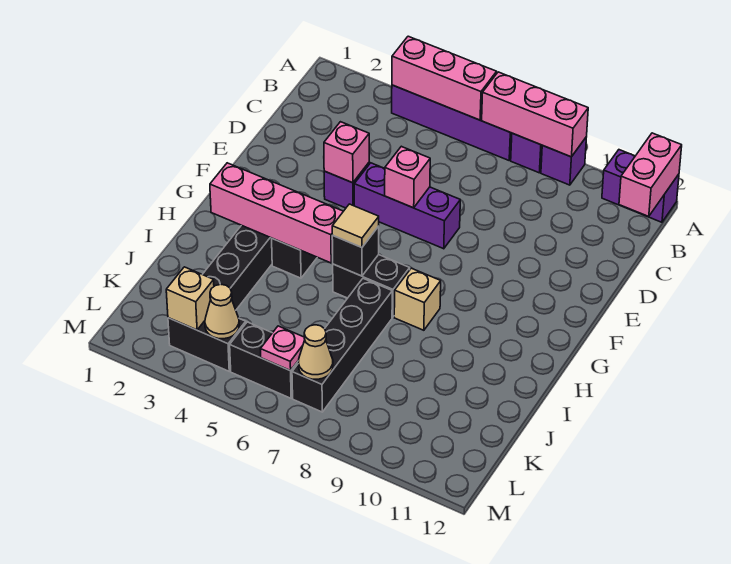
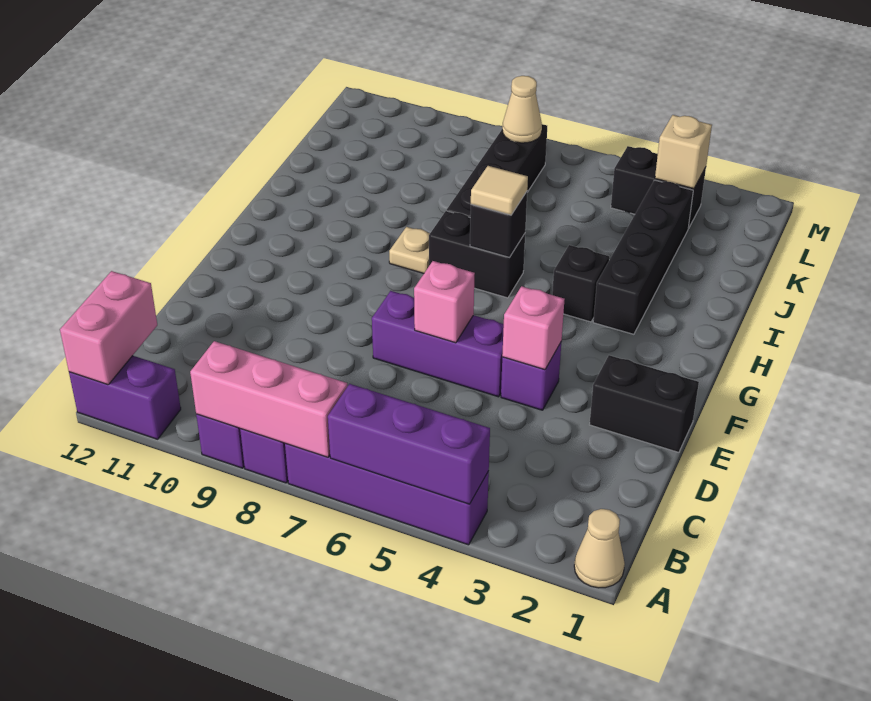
pink brick A4:A6 level 2 -> purple brick A4:A6 level 2
pink brick H2:H5 level 2 -> none
tan brick H8 level 1 -> tan plate H8 level 1
tan cone L4 level 2 -> tan cone A1 level 1
black brick L5:L6 level 1 -> black brick E1:E2 level 1
pink plate L6 level 2 -> none

